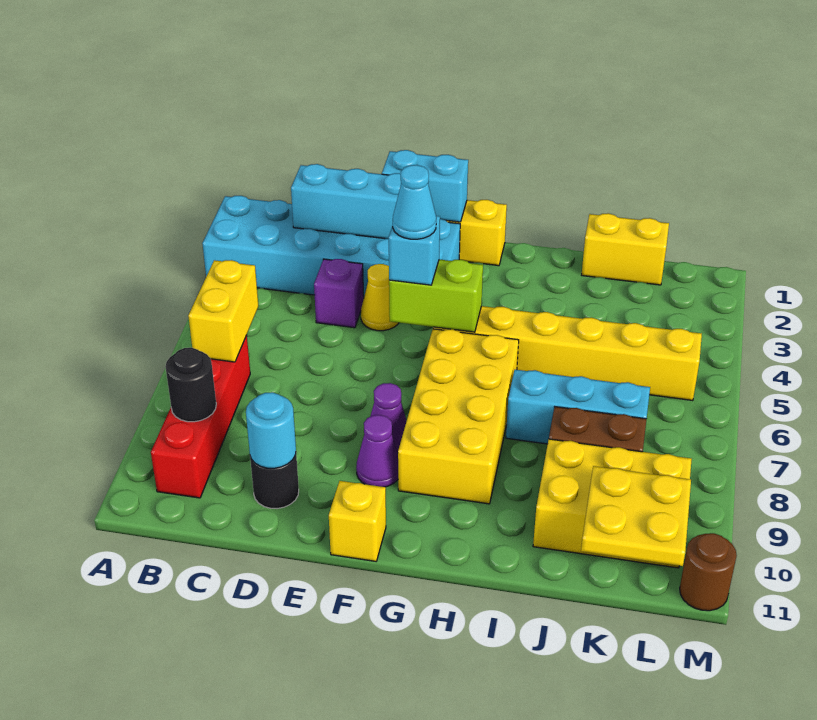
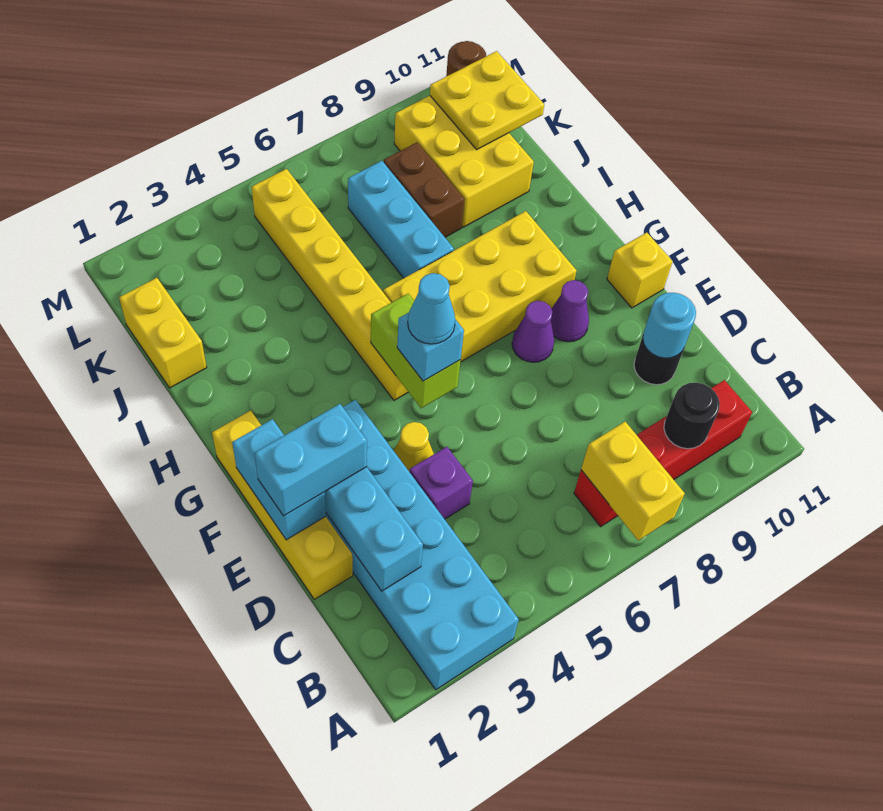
yellow brick B6:B7 level 2 -> yellow brick A7:B7 level 2
none -> cyan brick E1:E2 level 3

